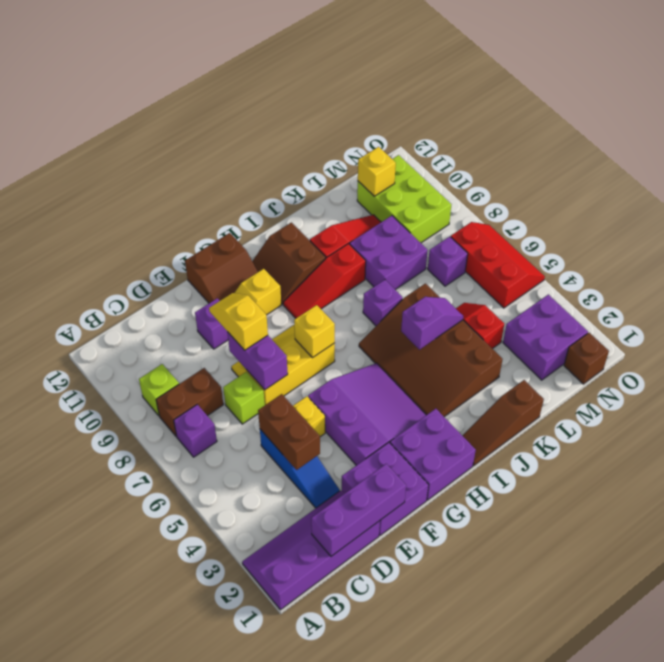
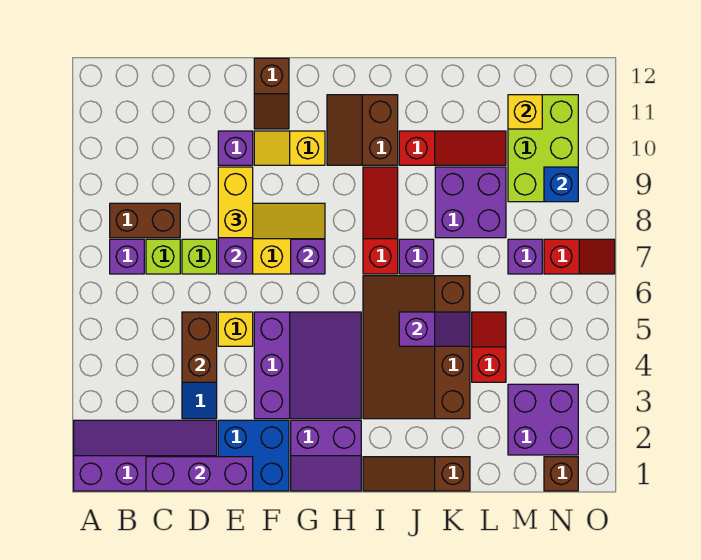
lime brick B9 level 1 -> lime brick C7 level 1
purple brick E1:F2 level 1 -> blue brick E1:F2 level 1
yellow slope E8:E9 level 3 top 8 -> yellow brick E8:E9 level 3
brown slope F11:G12 level 1 top 12 -> brown slope F11:F12 level 1 top 12
purple brick G1:H2 level 1 -> purple slope G1:H2 level 1 top 2
yellow brick G7 level 2 -> purple brick G7 level 2
red slope H9:J9 level 1 top J -> red slope I7:I9 level 1 top 7
red slope N5:O7 level 1 top N -> red slope N7:O7 level 1 top N
none -> blue brick N9 level 2

